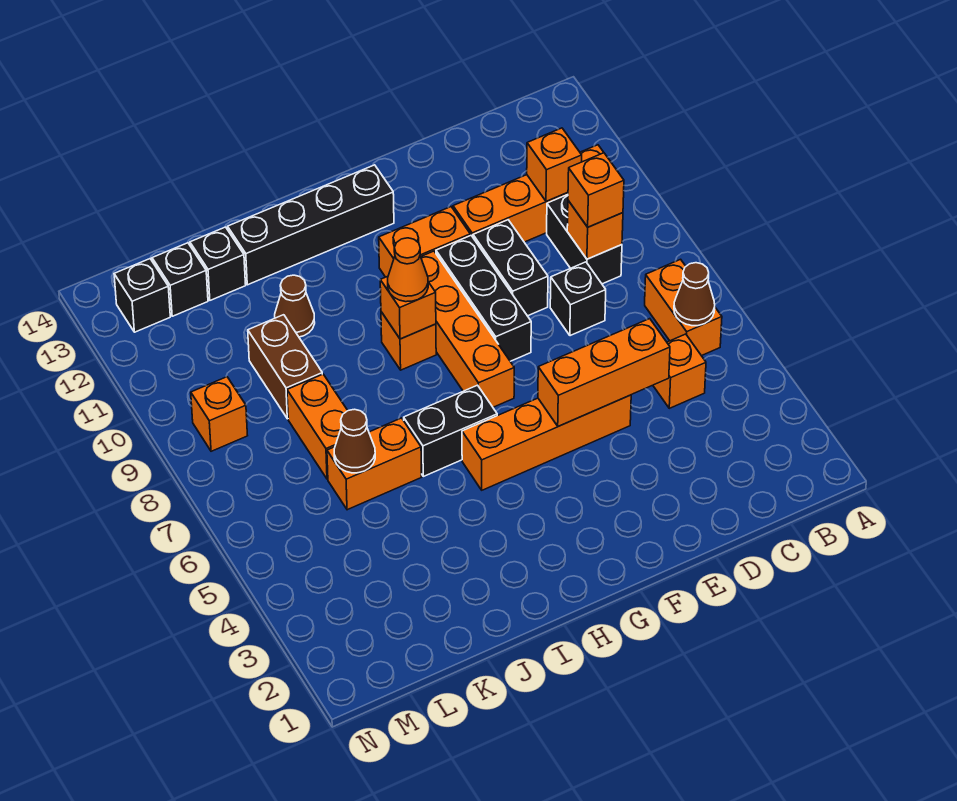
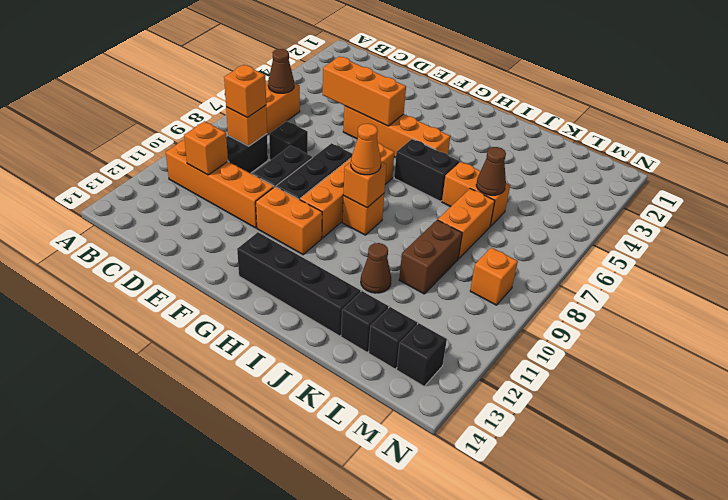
orange brick C5 level 1 -> none

